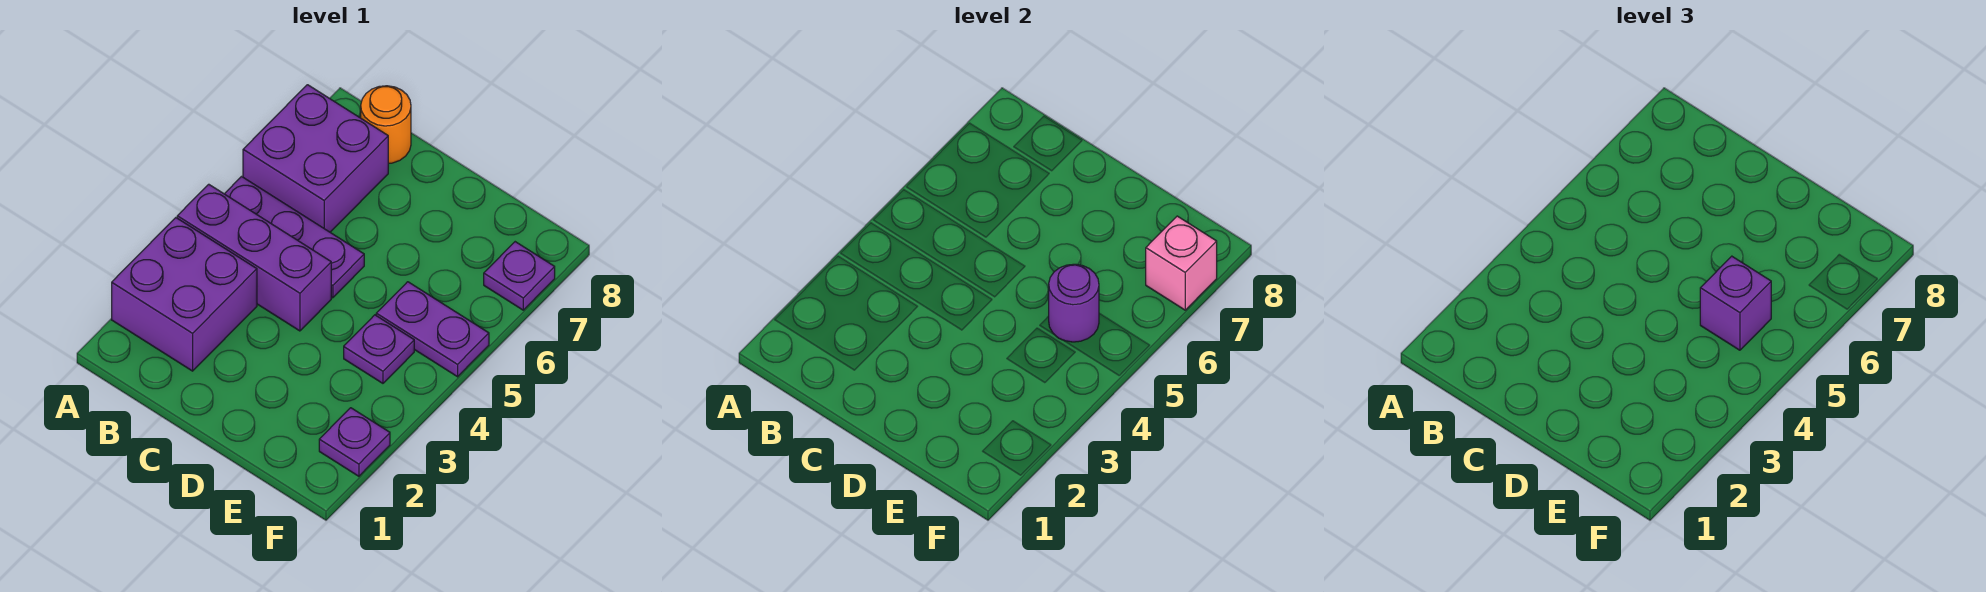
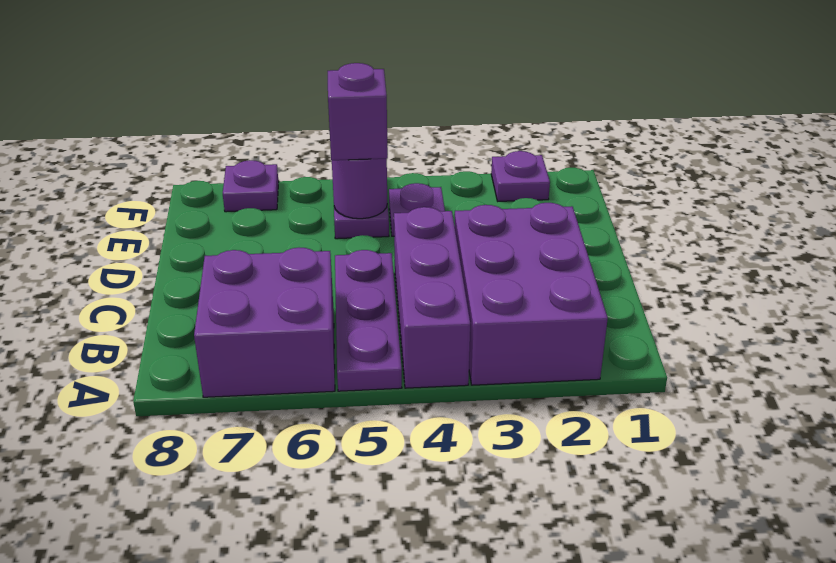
purple brick A2:B3 level 1 -> purple brick A2:C3 level 1
orange round brick B8 level 1 -> none
pink brick F7 level 2 -> none

